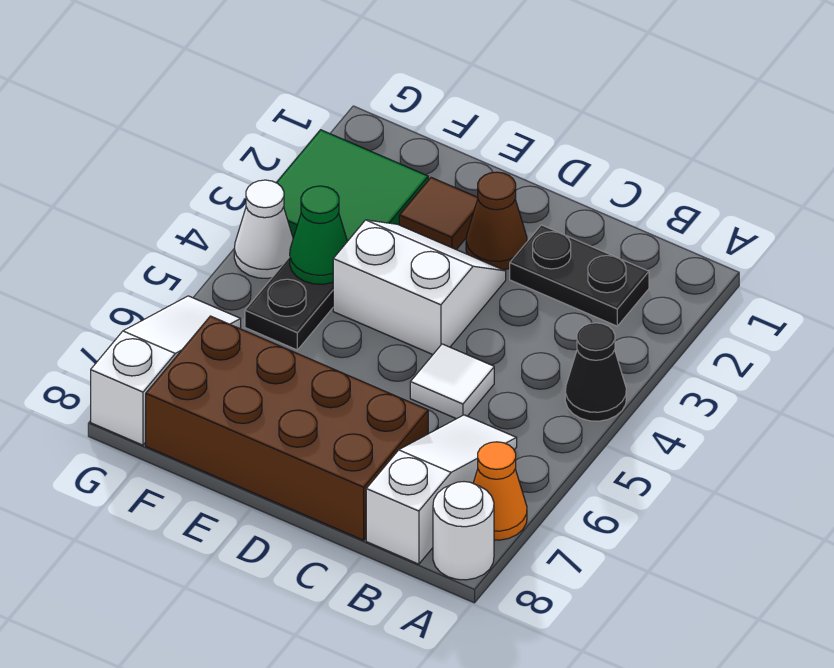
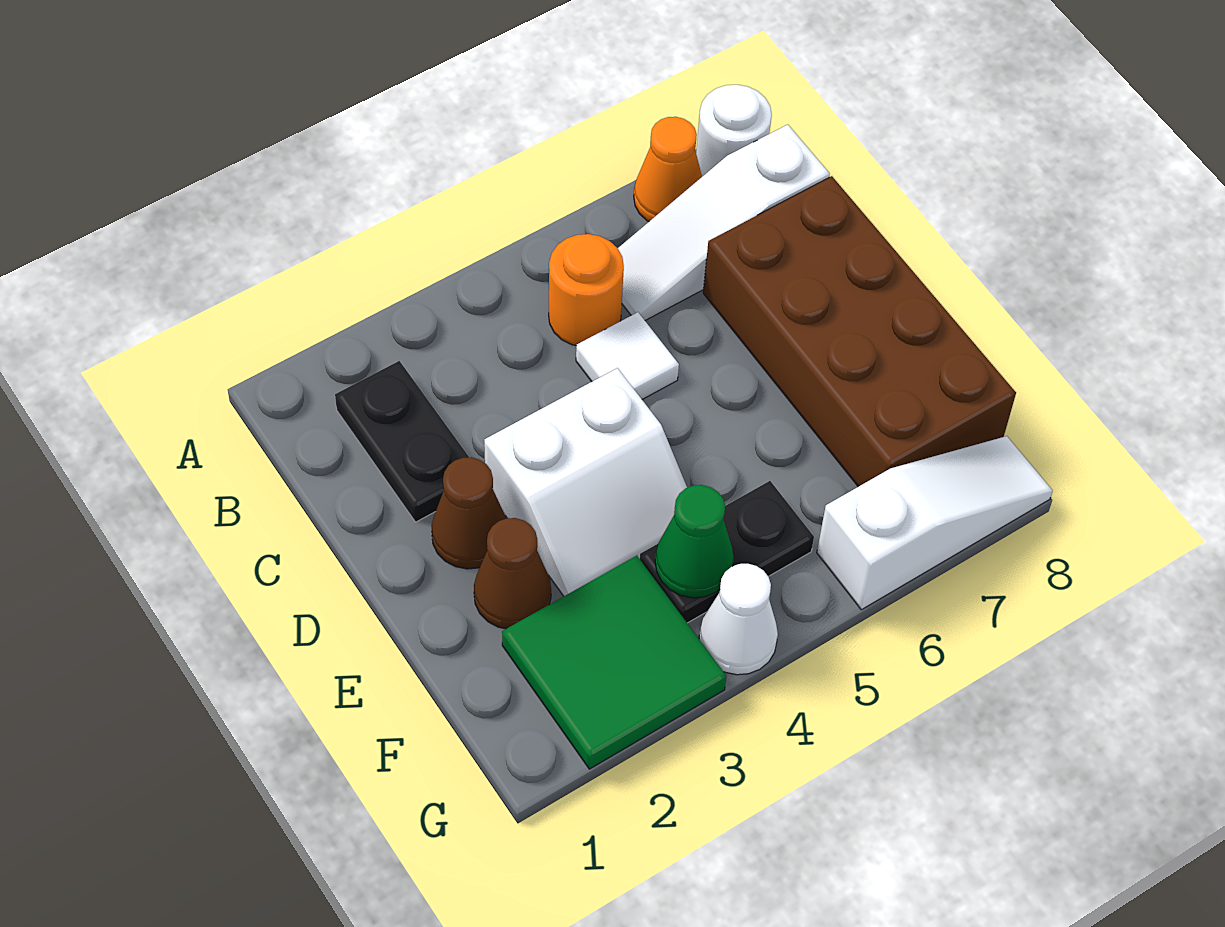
black cone A4 level 1 -> none
none -> orange round brick B5 level 1
white slope D3:E4 level 1 top 4 -> white slope D3:E4 level 1 top D
brown tile E2 level 1 -> brown cone E2 level 1
white slope G6:G8 level 1 top 8 -> white slope G6:G8 level 1 top 6

